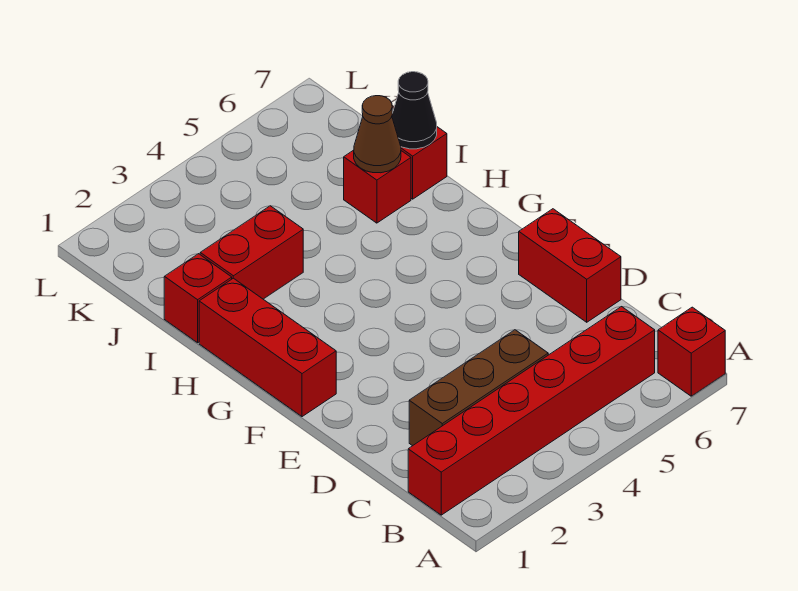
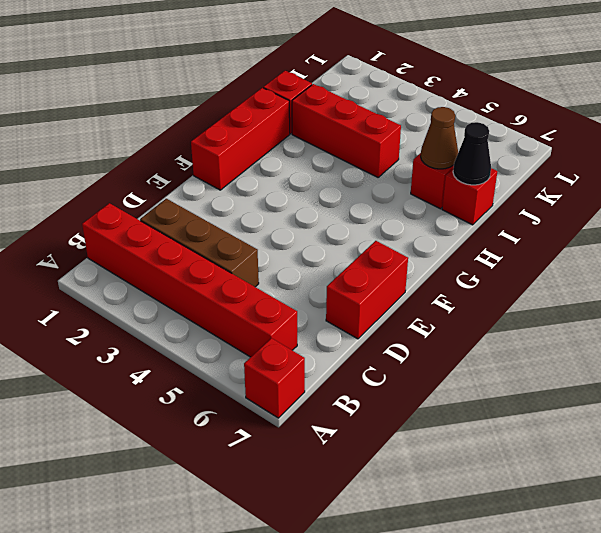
red brick I2:I3 level 1 -> red brick I2:I4 level 1

